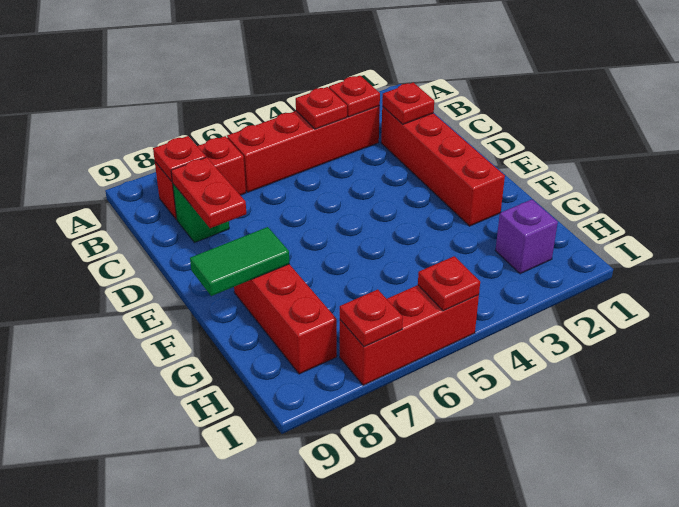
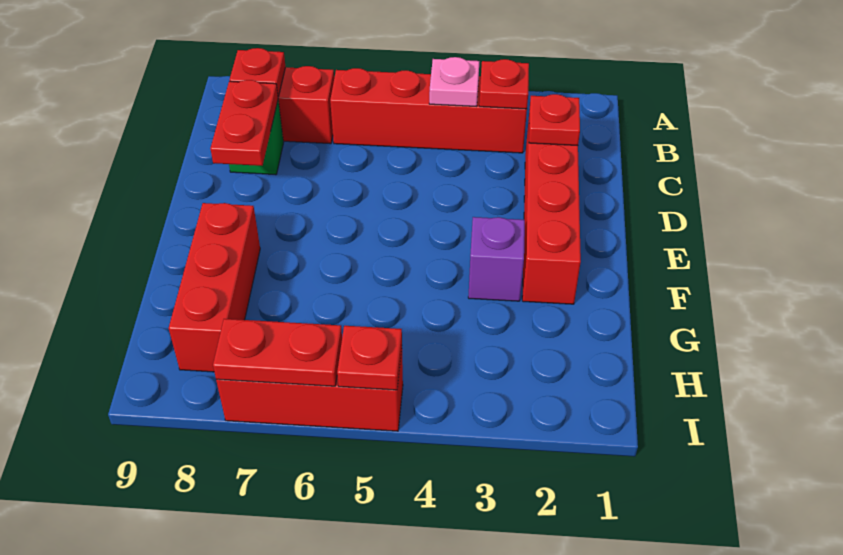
red plate B4 level 2 -> pink plate B4 level 2
green tile F8:F9 level 2 -> none
purple brick H2 level 1 -> purple brick F3 level 1
red plate I7 level 2 -> red plate I6:I7 level 2

